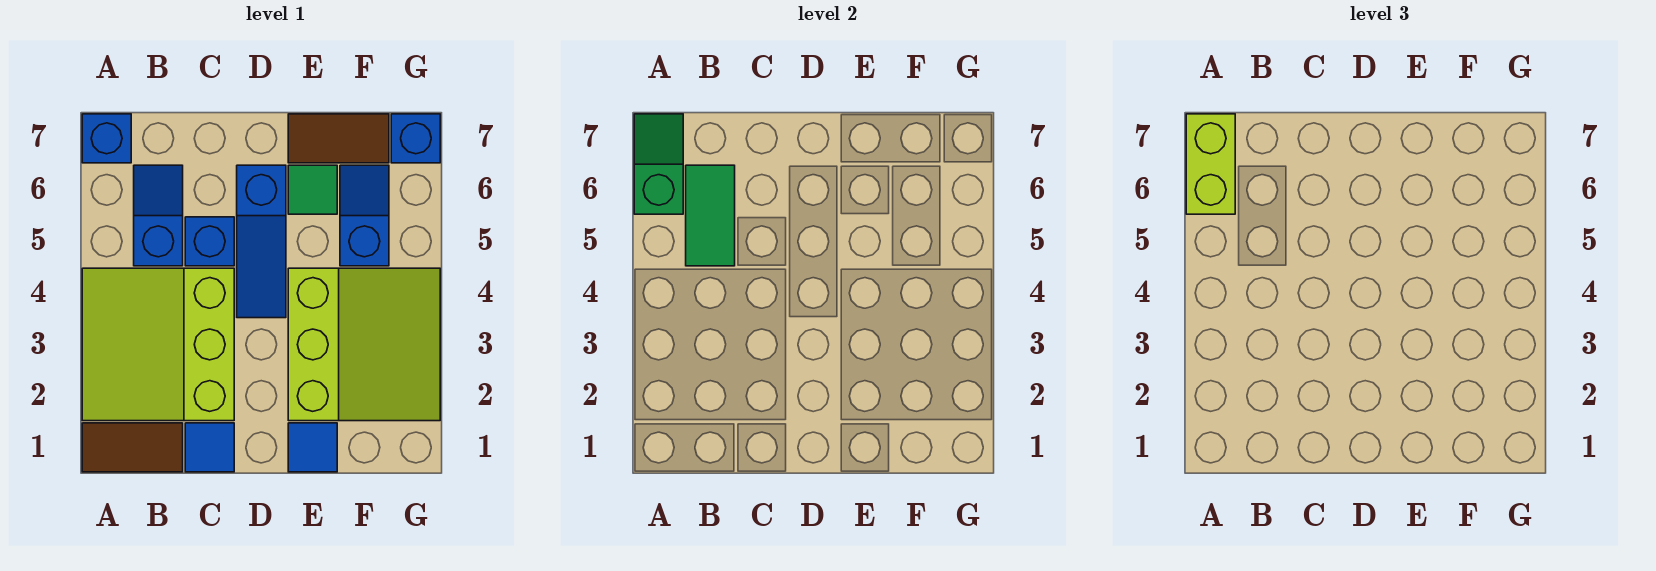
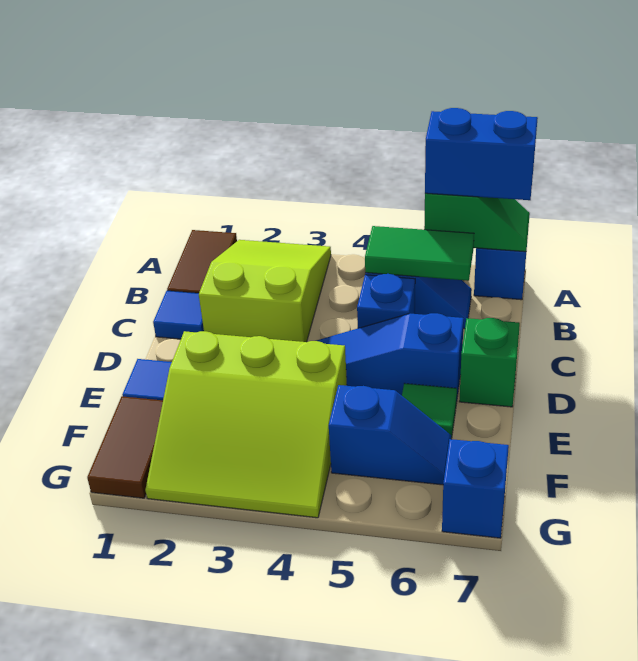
lime slope A2:C4 level 1 top C -> lime slope A2:C3 level 1 top C
lime brick A6:A7 level 3 -> blue brick A6:A7 level 3
none -> green brick D7 level 1
brown tile E7:F7 level 1 -> brown tile F1:G1 level 1

